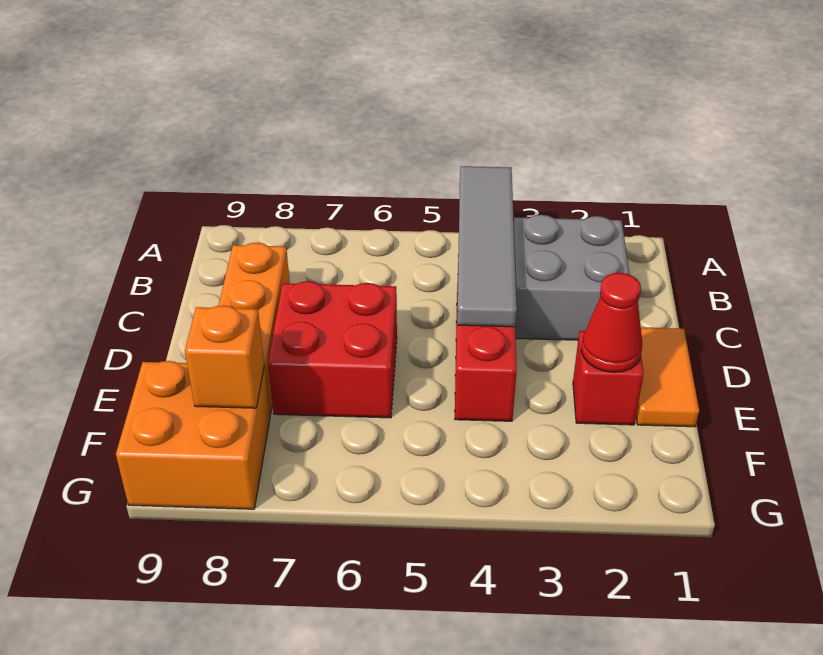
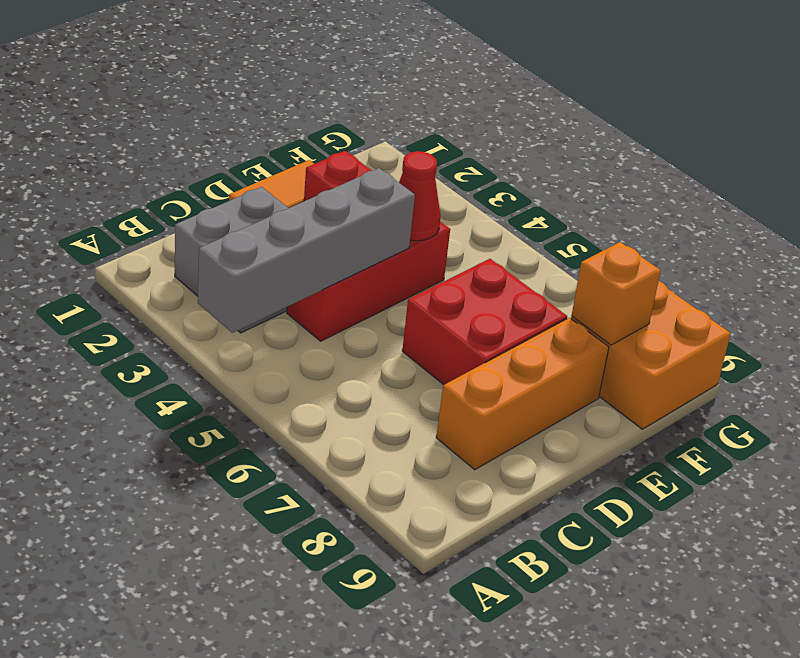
grey tile A4:D4 level 2 -> grey brick A4:D4 level 2
red cone E2 level 2 -> red cone E4 level 2

